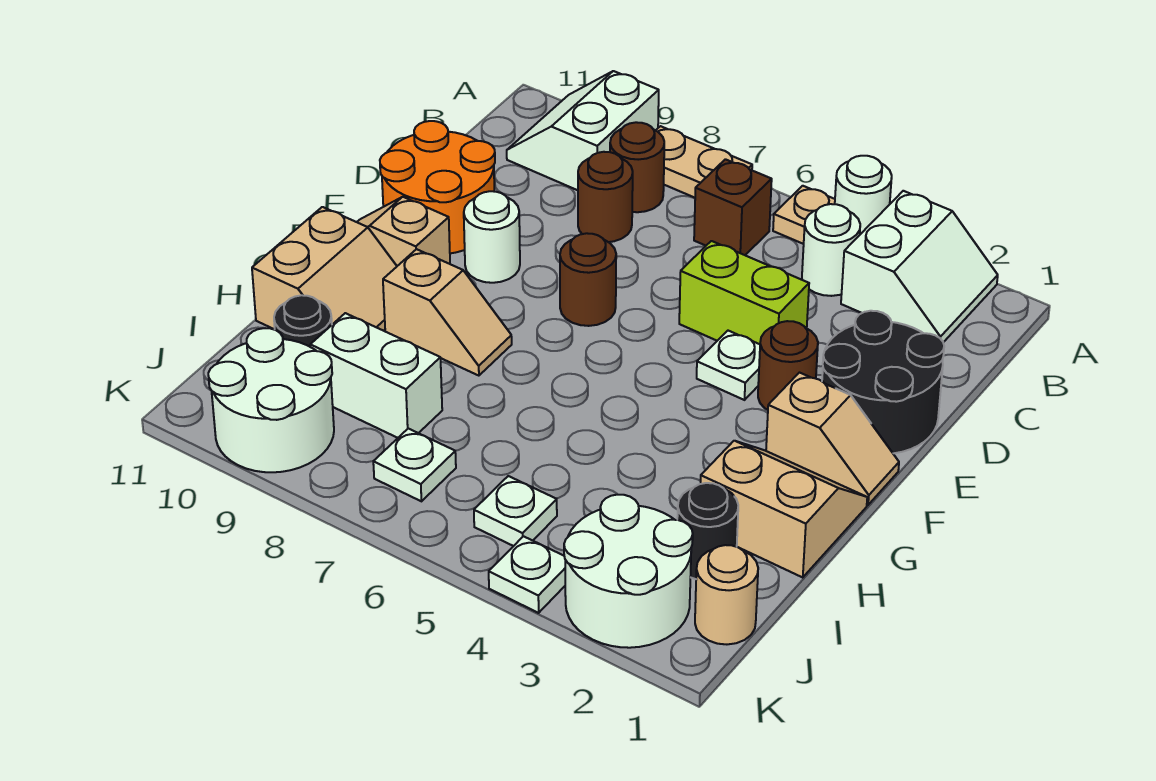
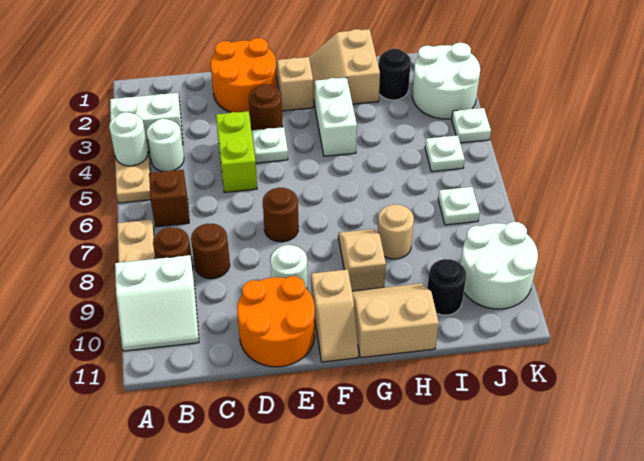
black round brick D1:E2 level 1 -> orange round brick D1:E2 level 1
white brick I8:I9 level 1 -> white brick G3:G4 level 1
tan round brick J1 level 1 -> tan round brick H8 level 1

